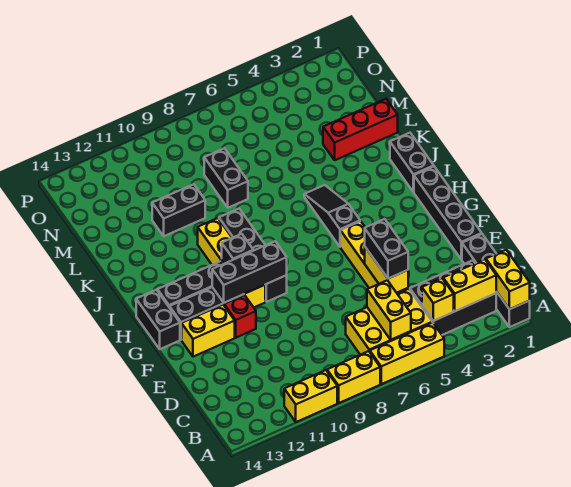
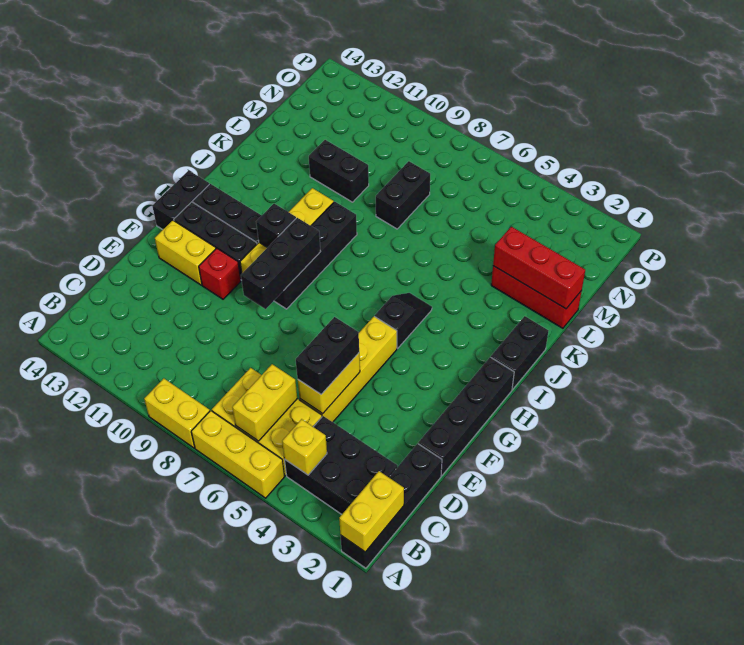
yellow brick A10:A11 level 1 -> none
yellow brick B2:B3 level 2 -> none
black brick G9:G11 level 2 -> black brick F9:H9 level 2
black slope H5:J5 level 1 top H -> black slope H5:I5 level 1 top H
none -> red brick L1:L3 level 2

